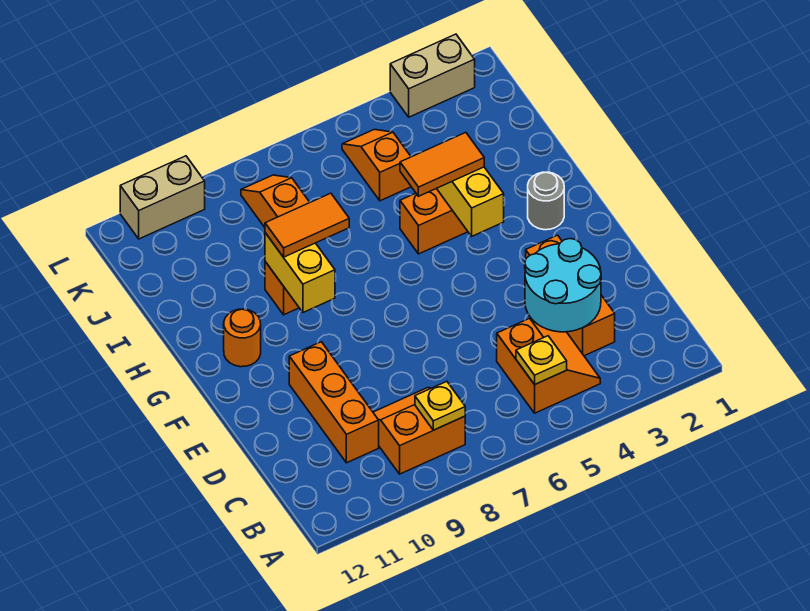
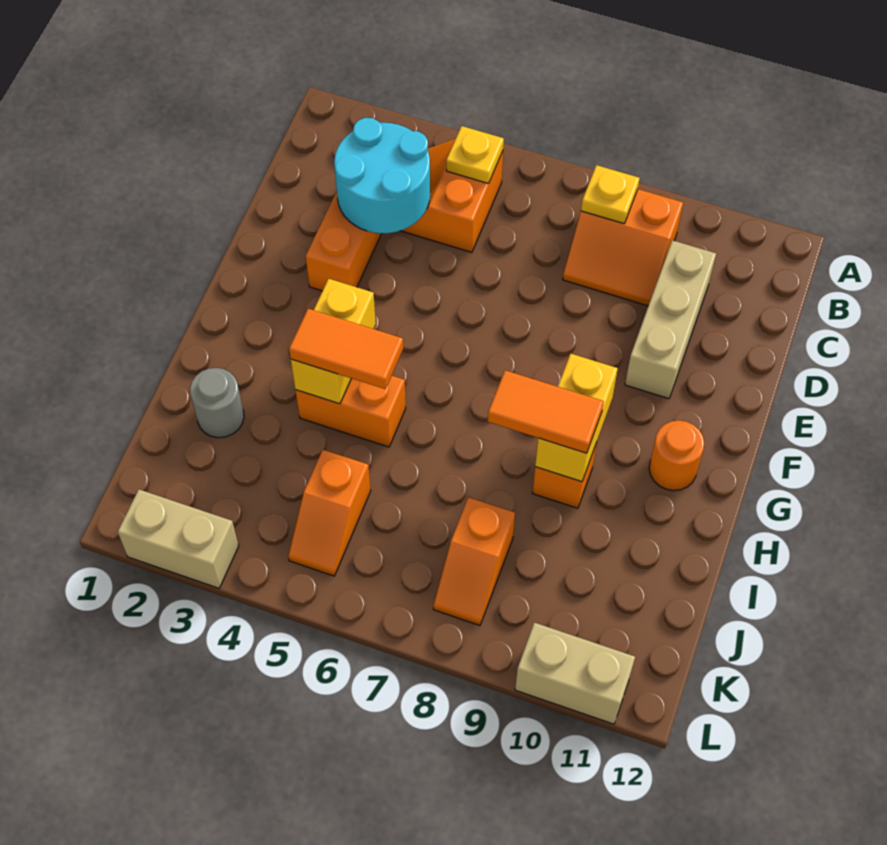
orange brick C10:E10 level 1 -> tan brick C10:E10 level 1
grey round brick G2 level 1 -> grey round brick I2 level 1

